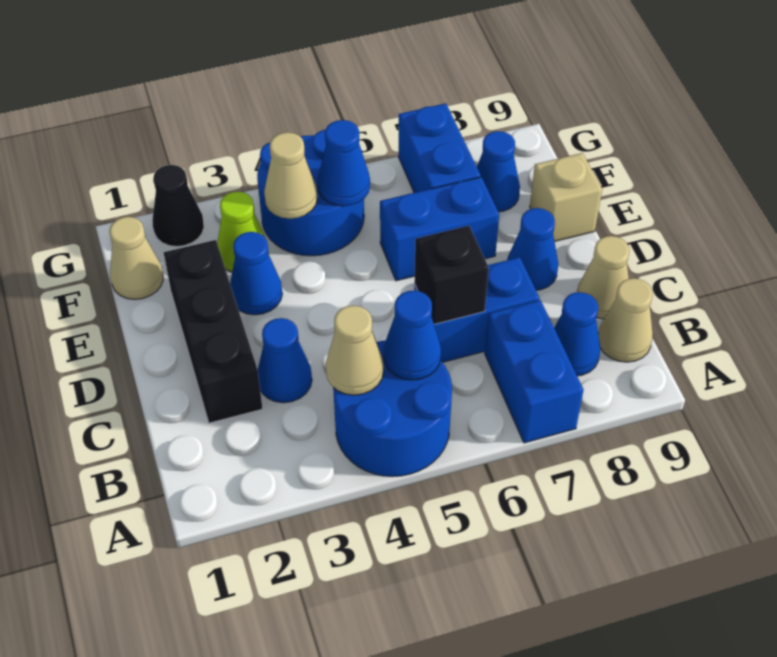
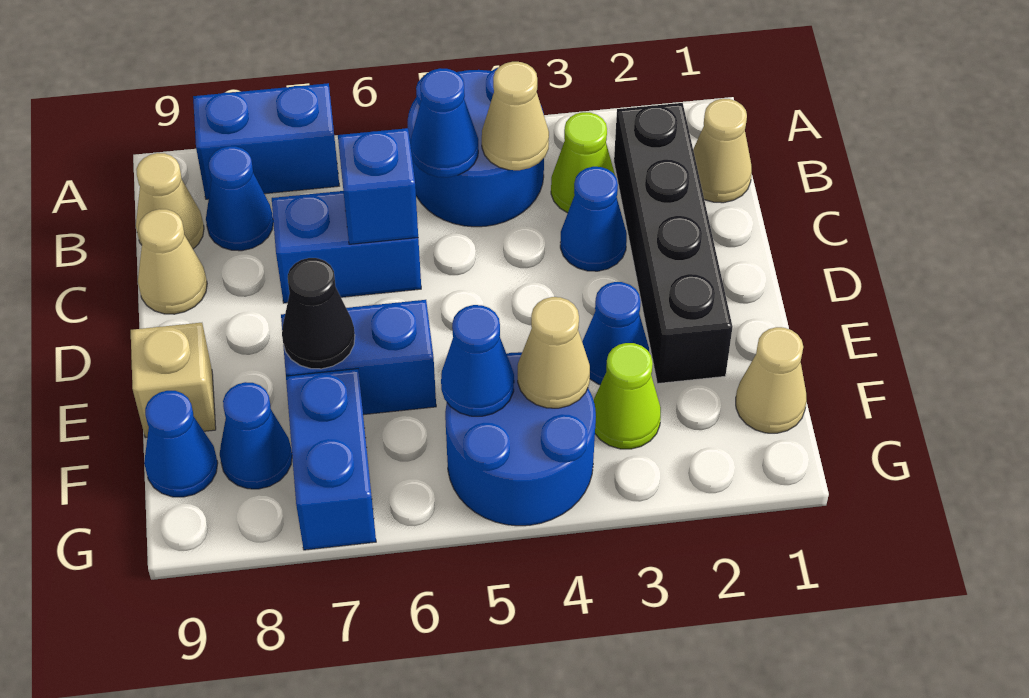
blue brick A7:B7 level 1 -> blue brick A7:A8 level 1
none -> tan cone B1 level 1
none -> lime cone B3 level 1
black brick C2:E2 level 1 -> black brick B2:E2 level 1
black brick C6 level 2 -> blue brick C6 level 2
blue cone D8 level 1 -> blue cone F9 level 1
black cone G2 level 1 -> black cone E7 level 2

